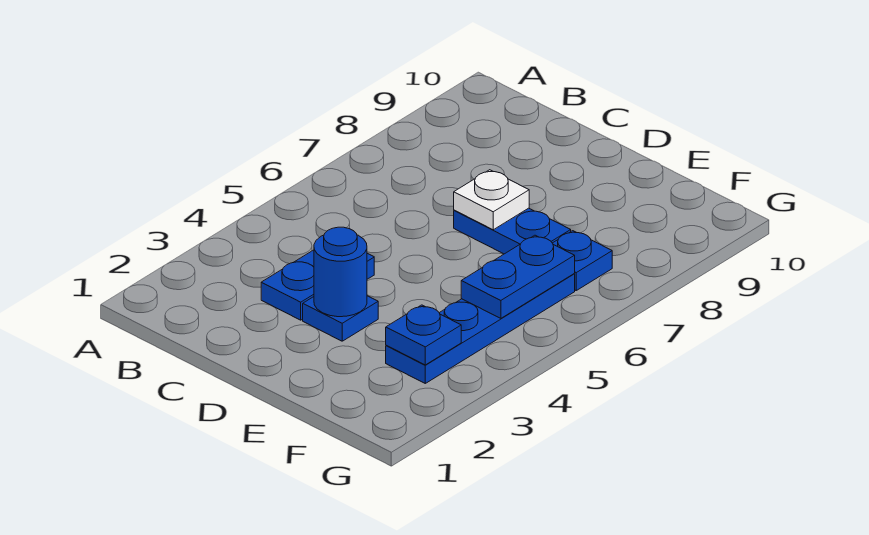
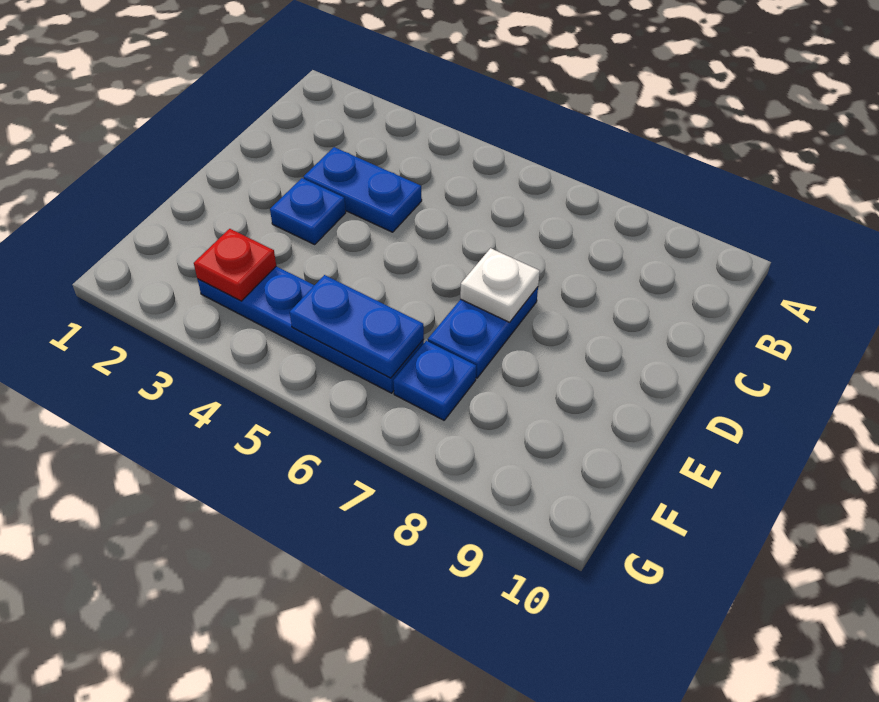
blue round brick D3 level 2 -> none
blue plate F3 level 2 -> red plate F3 level 2

